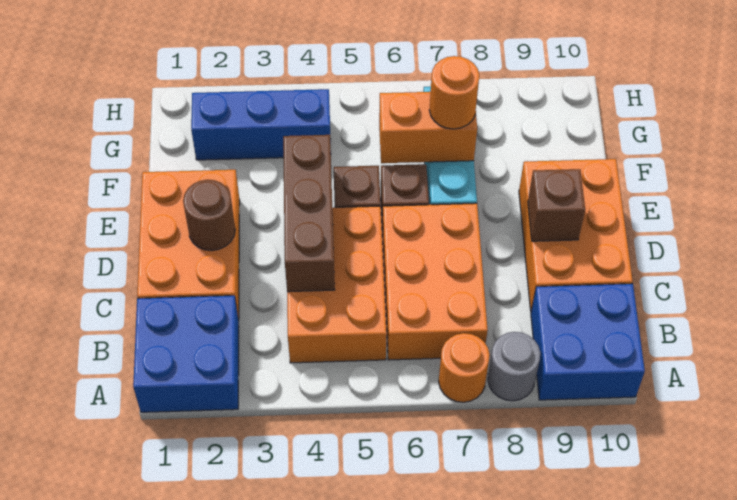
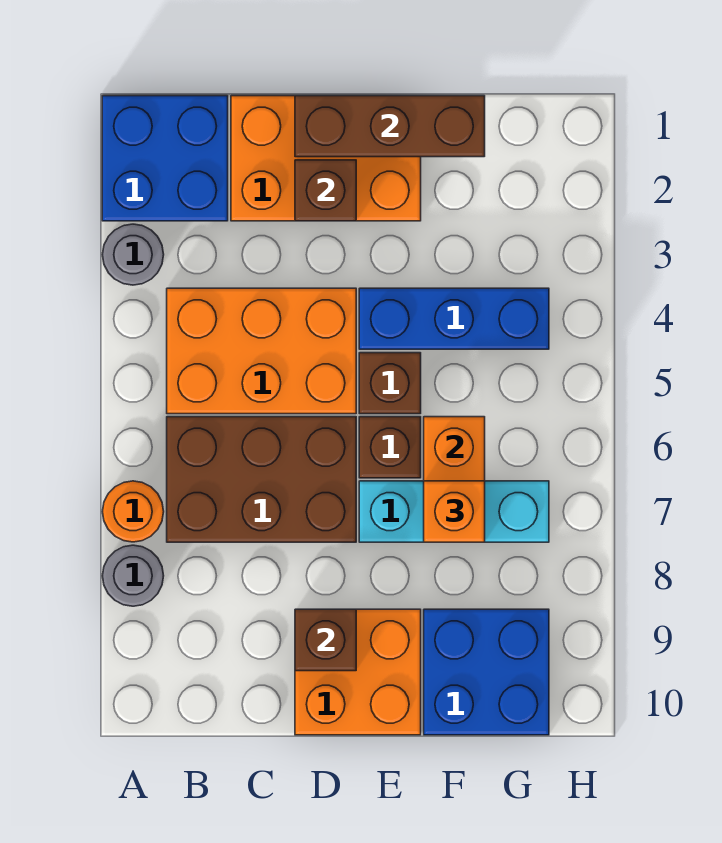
none -> grey round brick A3 level 1
blue brick A9:B10 level 1 -> blue brick F9:G10 level 1
orange brick B6:D7 level 1 -> brown brick B6:D7 level 1
brown brick C4:E4 level 2 -> brown brick D1:F1 level 2
orange brick C9:E10 level 1 -> orange brick D9:E10 level 1
brown round brick D2 level 2 -> brown brick D2 level 2
orange round brick F7 level 3 -> orange brick F7 level 3
blue brick G2:G4 level 1 -> blue brick E4:G4 level 1

